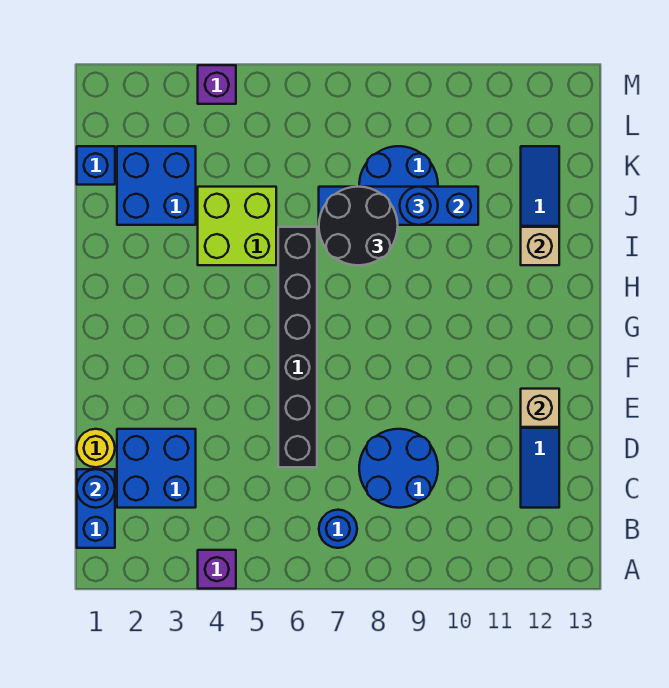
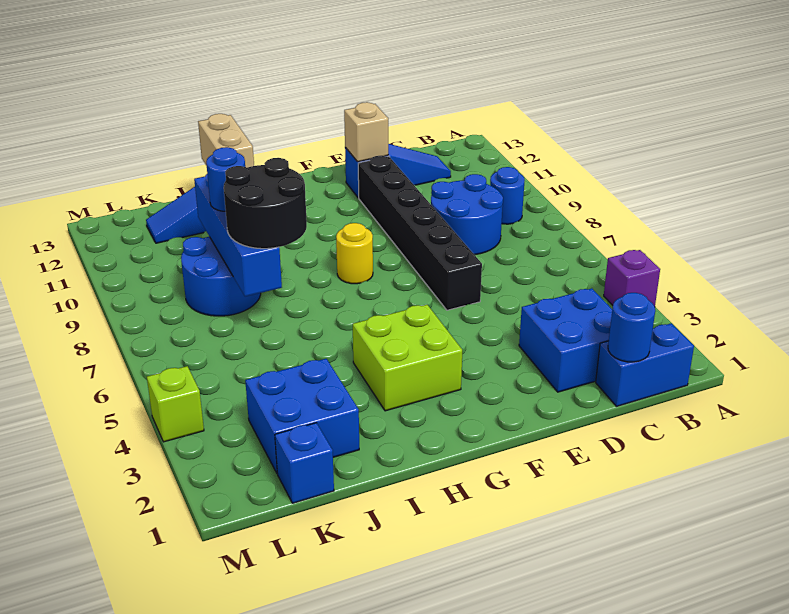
blue round brick B7 level 1 -> blue round brick B9 level 1
yellow round brick D1 level 1 -> yellow round brick G8 level 1
black brick D6:I6 level 1 -> black brick E6:E11 level 1
lime brick I4:J5 level 1 -> lime brick G3:H4 level 1
tan brick I12 level 2 -> tan brick I12:I13 level 2
purple brick M4 level 1 -> lime brick M4 level 1

